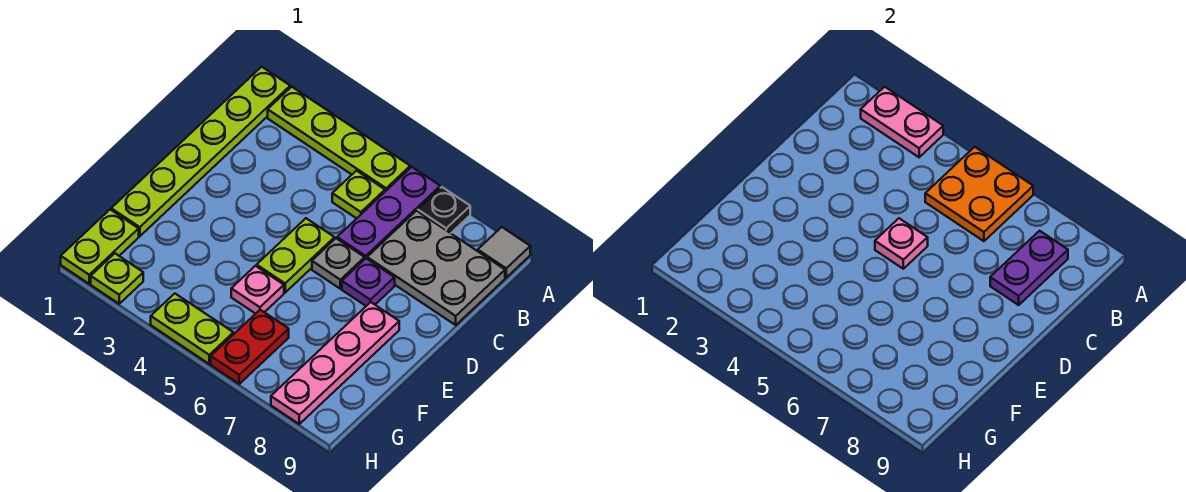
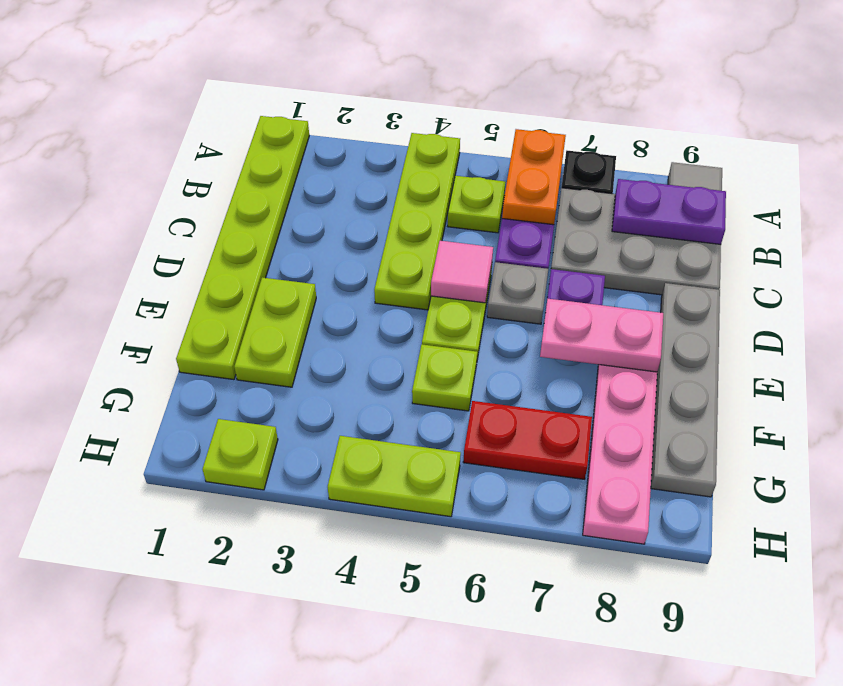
lime plate A2:A5 level 1 -> lime plate A4:D4 level 1
pink plate A2:A3 level 2 -> pink plate E7:E8 level 2
orange plate A5:B6 level 2 -> orange plate A6:B6 level 2
purple plate B8:C8 level 2 -> purple plate B8:B9 level 2
pink plate D5 level 2 -> pink tile D5 level 2
none -> grey plate D9:G9 level 1
pink plate F5 level 1 -> lime plate F5 level 1
lime plate G1:H1 level 1 -> lime plate E2:F2 level 1
red plate G6:H6 level 1 -> red plate G6:G7 level 1

